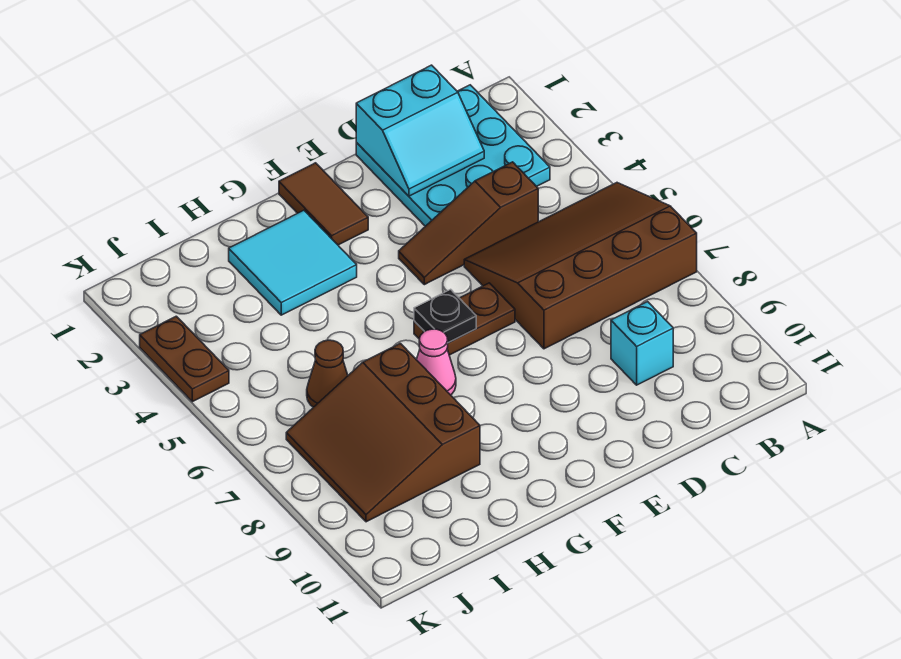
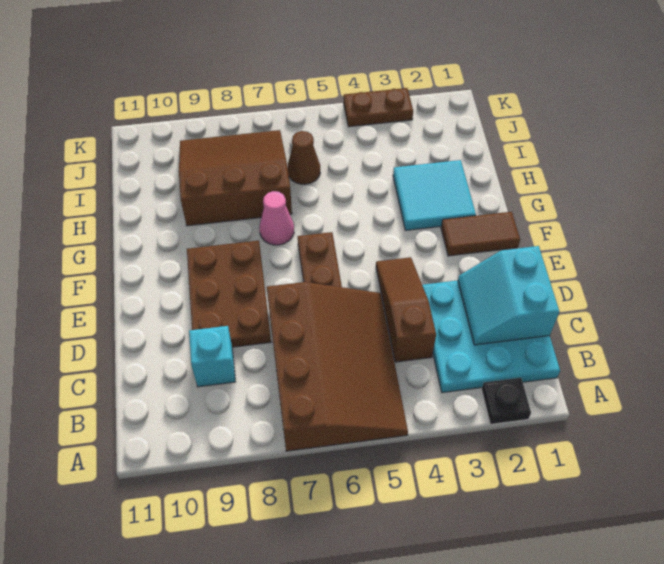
none -> brown plate D8:F9 level 1
black plate F6 level 2 -> black plate A2 level 1

